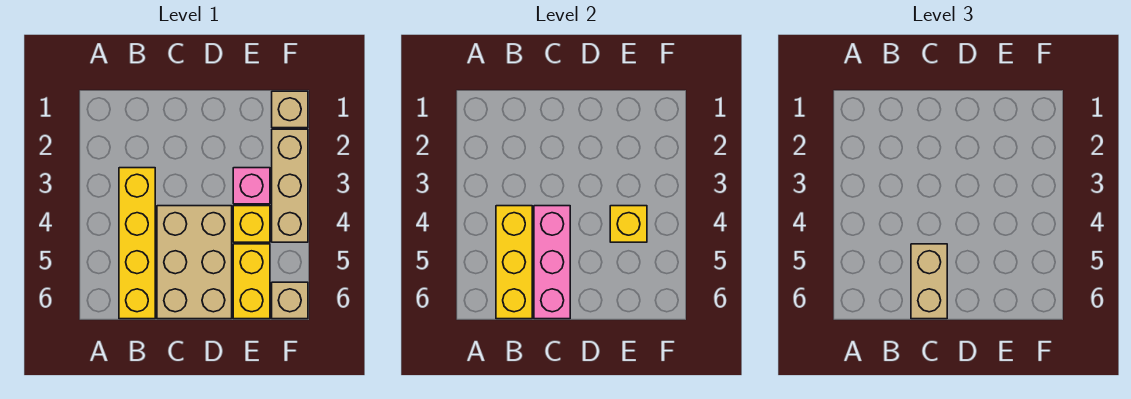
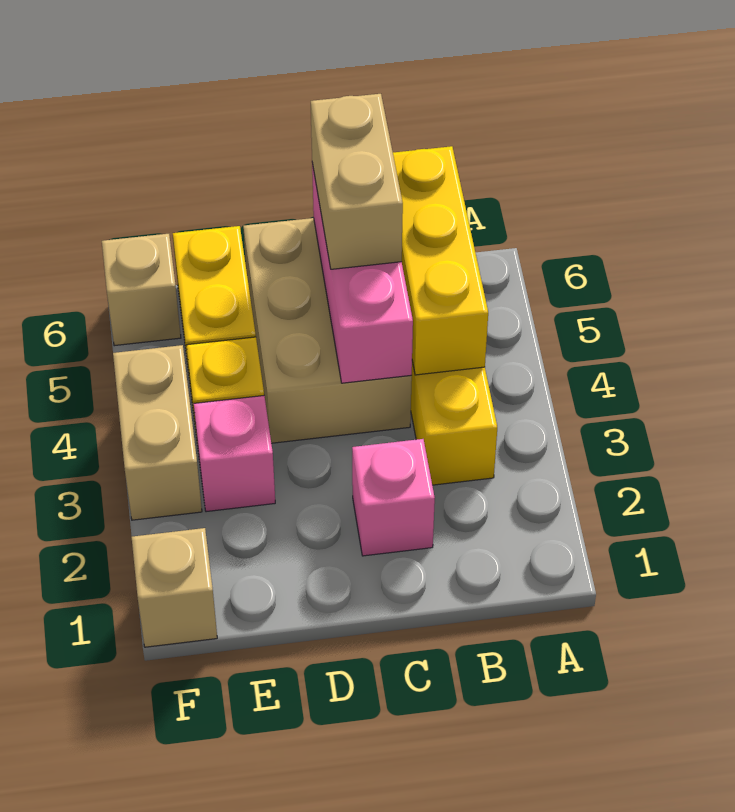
none -> pink brick C2 level 1
yellow brick E4 level 2 -> none
tan brick F2:F4 level 1 -> tan brick F3:F4 level 1

